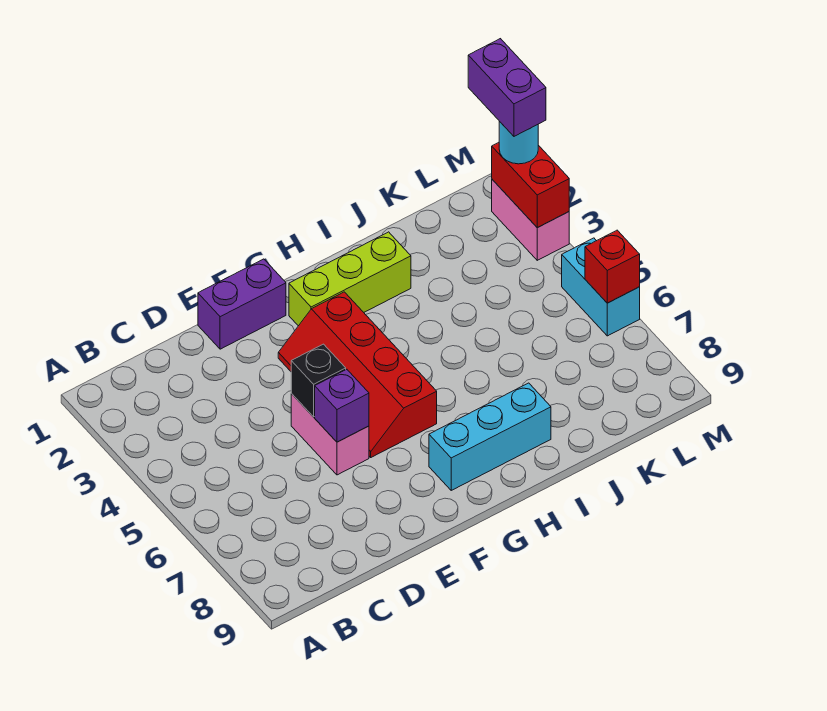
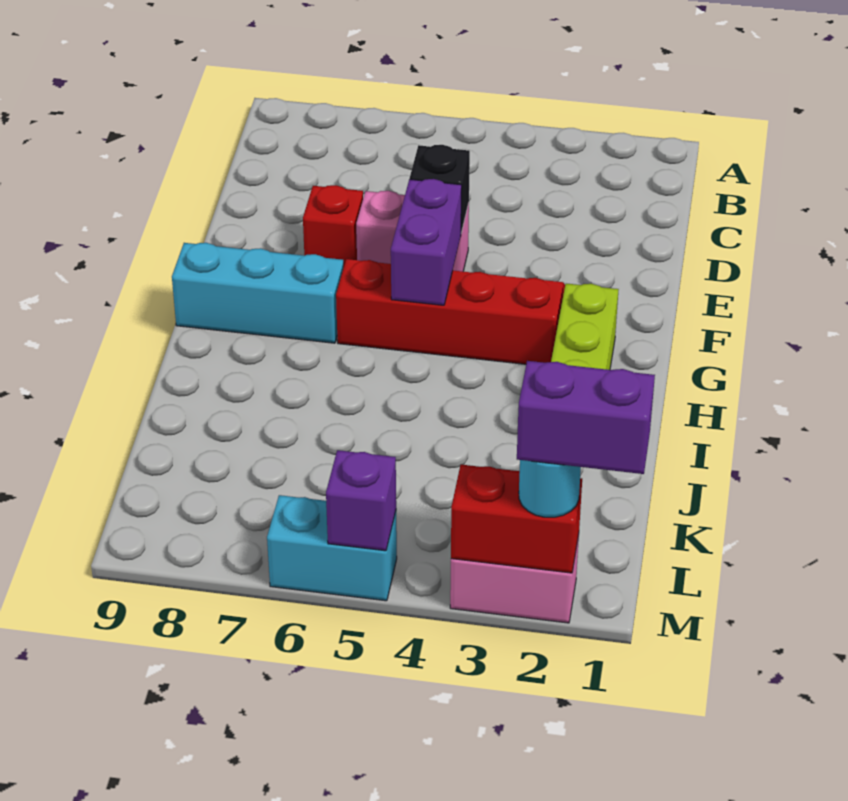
purple brick E1:F1 level 1 -> purple brick F5:G5 level 2
purple brick E6 level 2 -> purple brick M5 level 2
cyan brick G8:I8 level 1 -> cyan brick G7:G9 level 1
red brick M6 level 2 -> red brick E7 level 1

